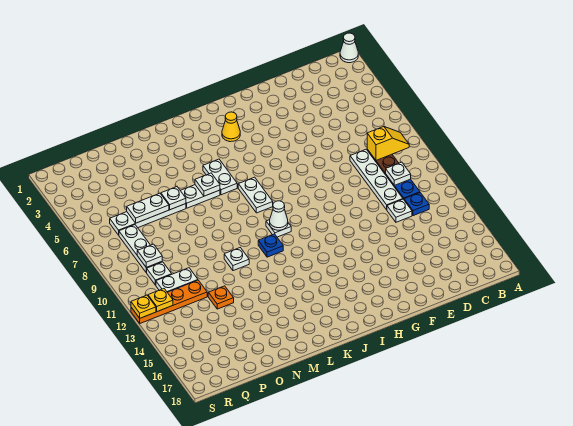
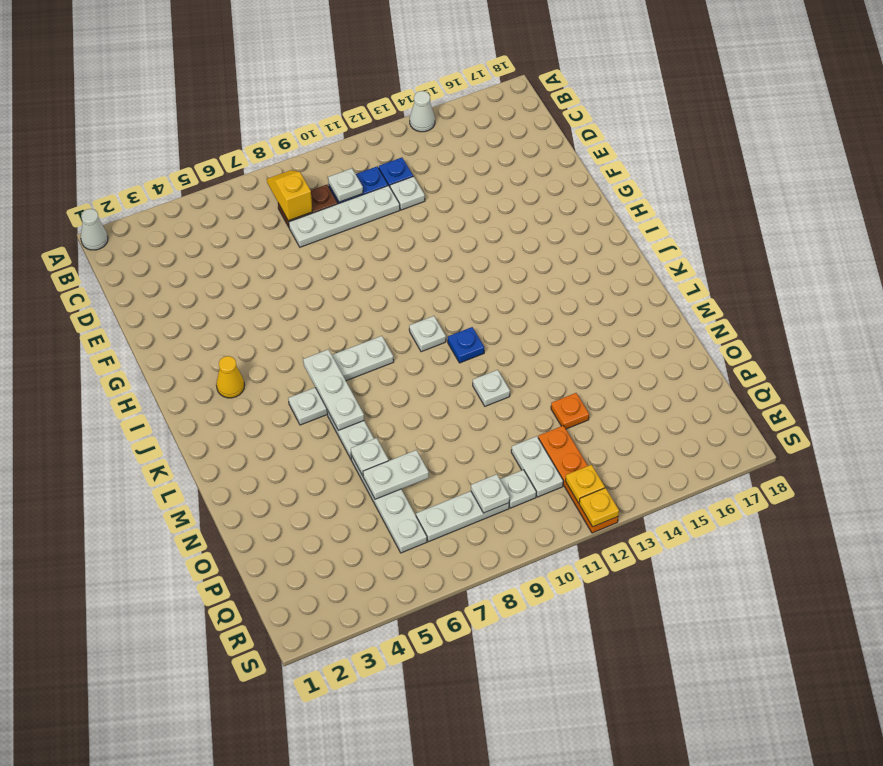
white cone J10 level 2 -> white cone A14 level 1
white plate L6 level 2 -> white plate J6:L6 level 2
white plate O6:P6 level 2 -> white plate O6:O7 level 2

